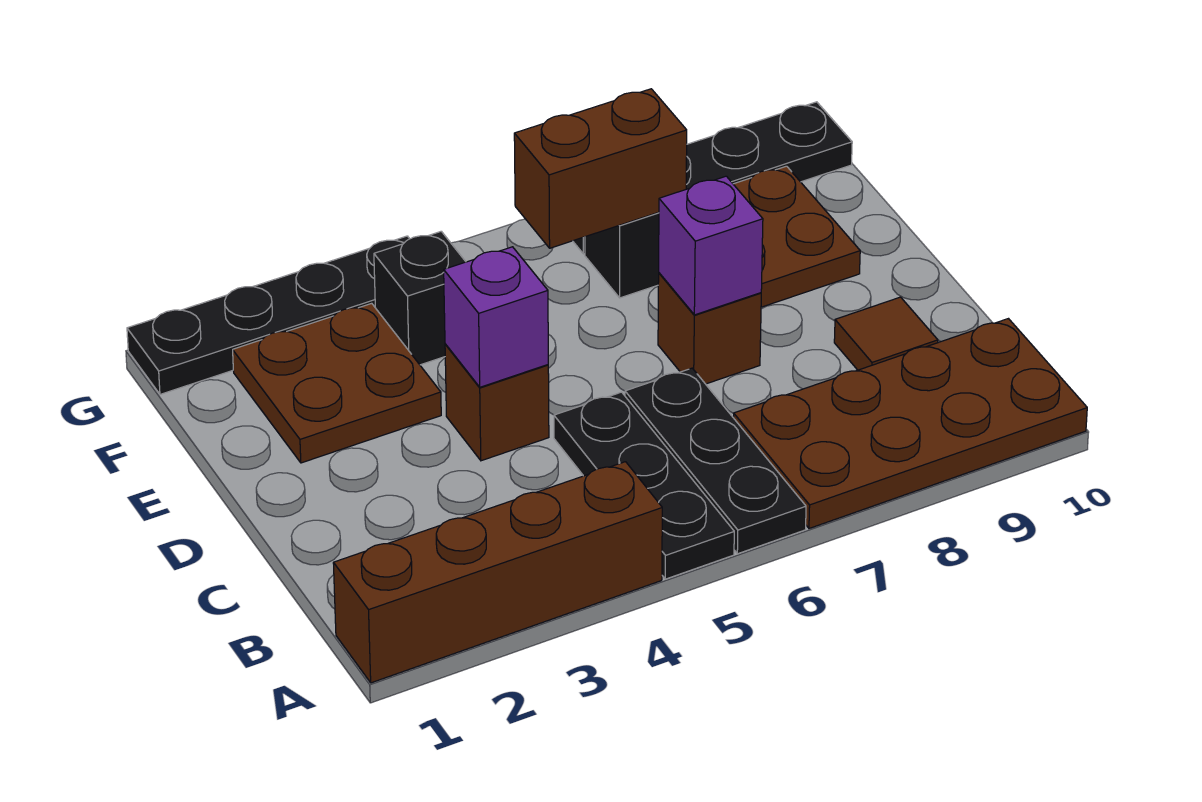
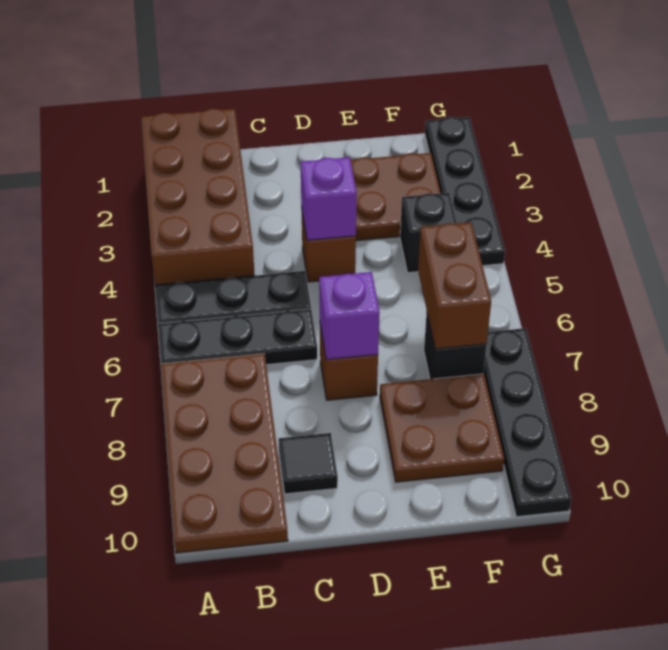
brown brick A1:A4 level 1 -> brown brick A1:B4 level 1
brown tile C9 level 1 -> black tile C9 level 1

